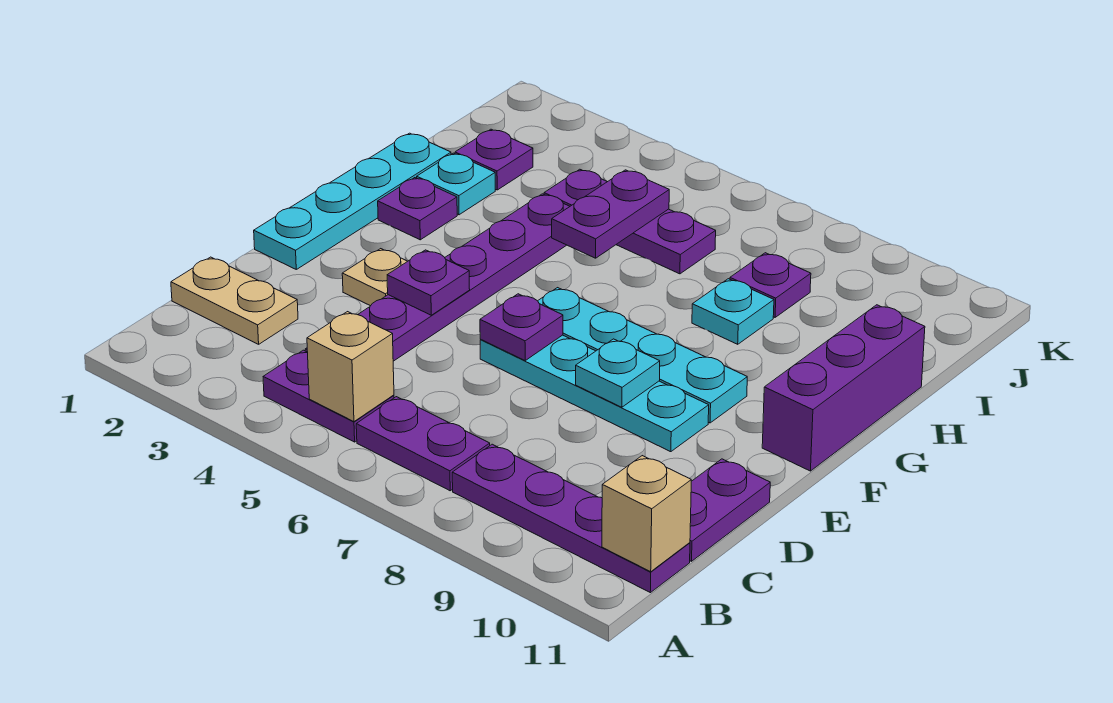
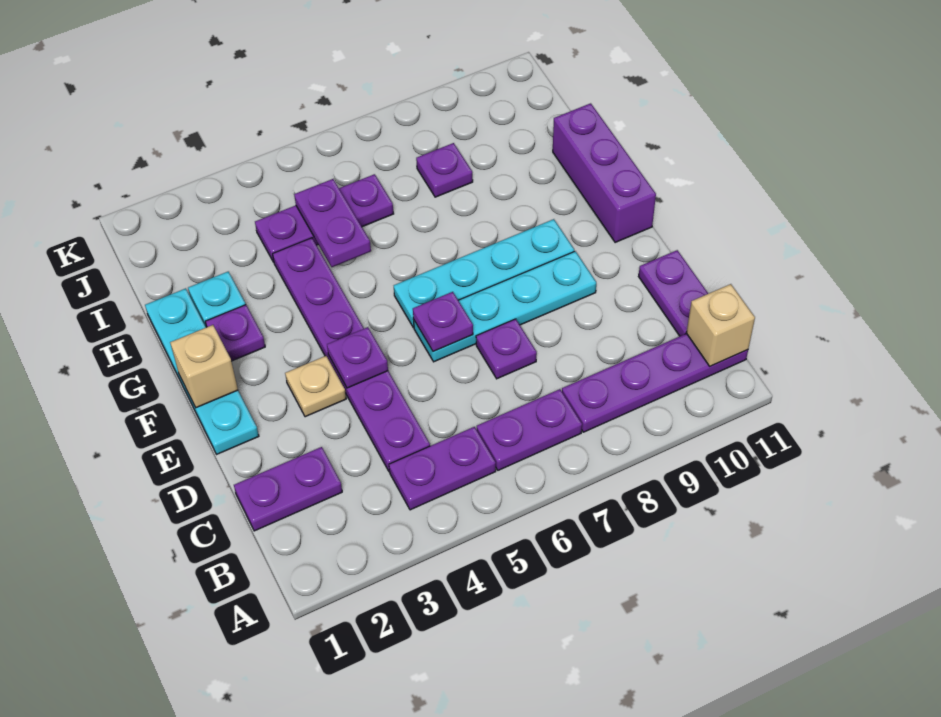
tan brick B5 level 2 -> tan brick F1 level 2
tan plate C1:C2 level 1 -> purple plate C1:C2 level 1
cyan plate E8 level 2 -> none
cyan plate H8 level 1 -> none
purple plate I2 level 1 -> purple plate D7 level 1

